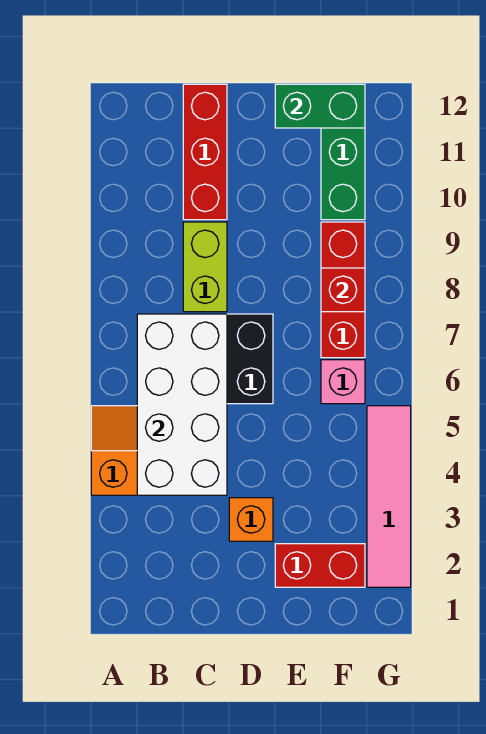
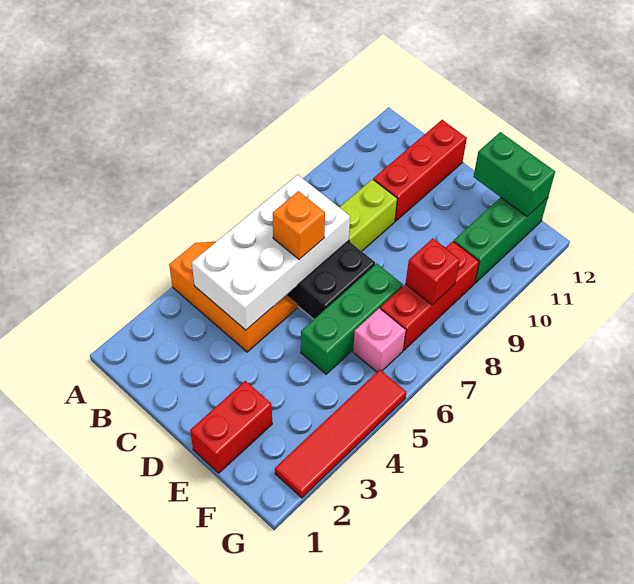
orange brick D3 level 1 -> orange brick C6 level 3
red brick E2:F2 level 1 -> red brick E1:E2 level 1
none -> green brick E5:E7 level 1
pink tile G2:G5 level 1 -> red tile G2:G5 level 1

